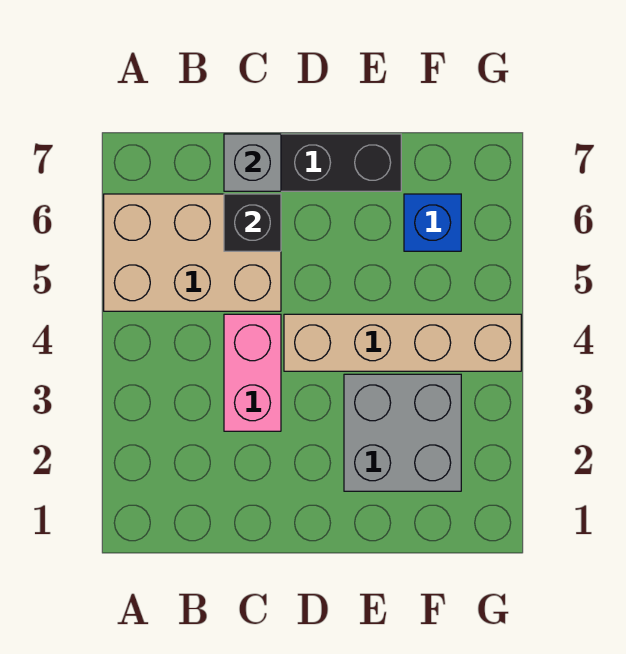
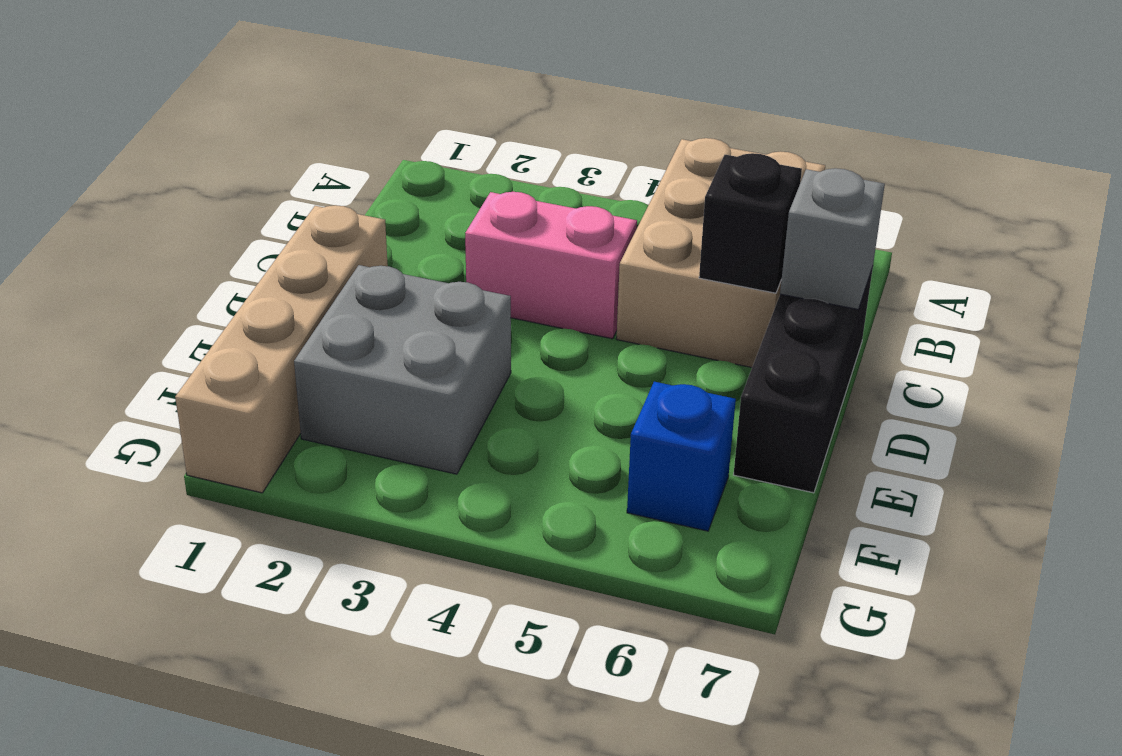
tan brick D4:G4 level 1 -> tan brick D1:G1 level 1

